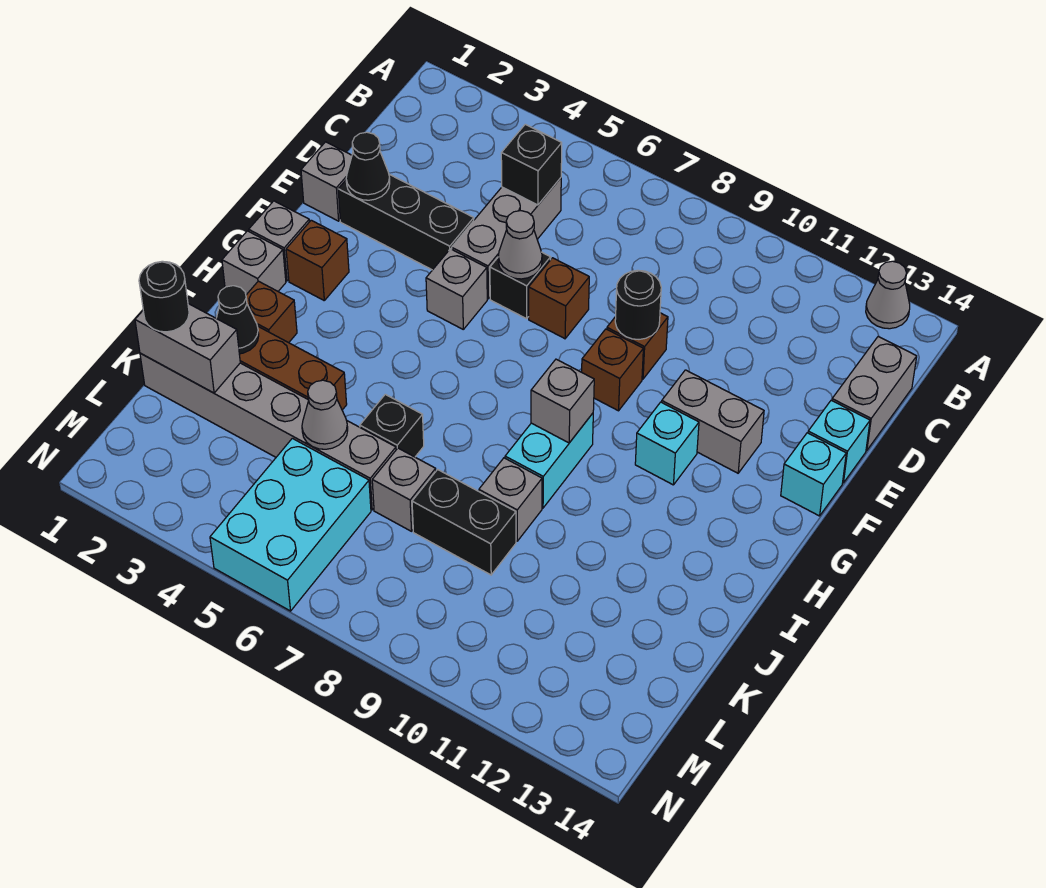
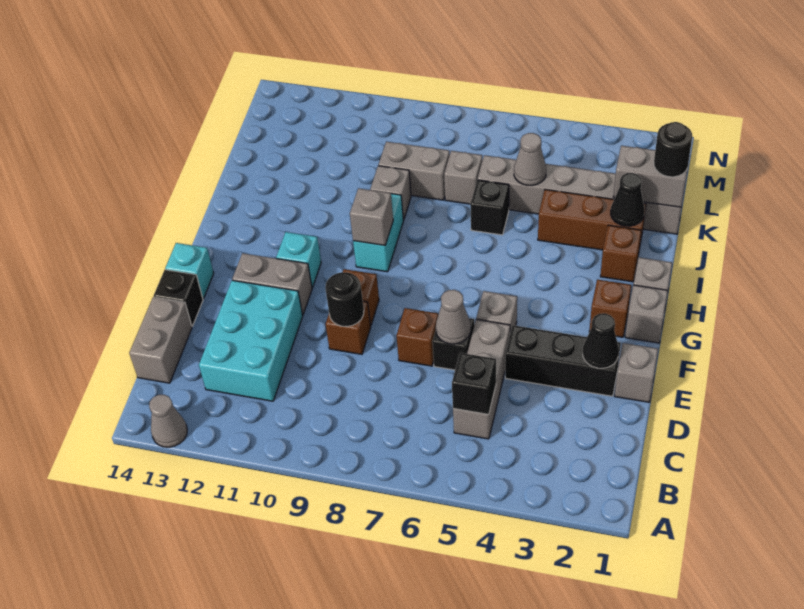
cyan brick E14 level 1 -> black brick E14 level 1
black brick K8:K9 level 1 -> grey brick K8:K9 level 1
cyan brick L5:N6 level 1 -> cyan brick C11:E12 level 1

